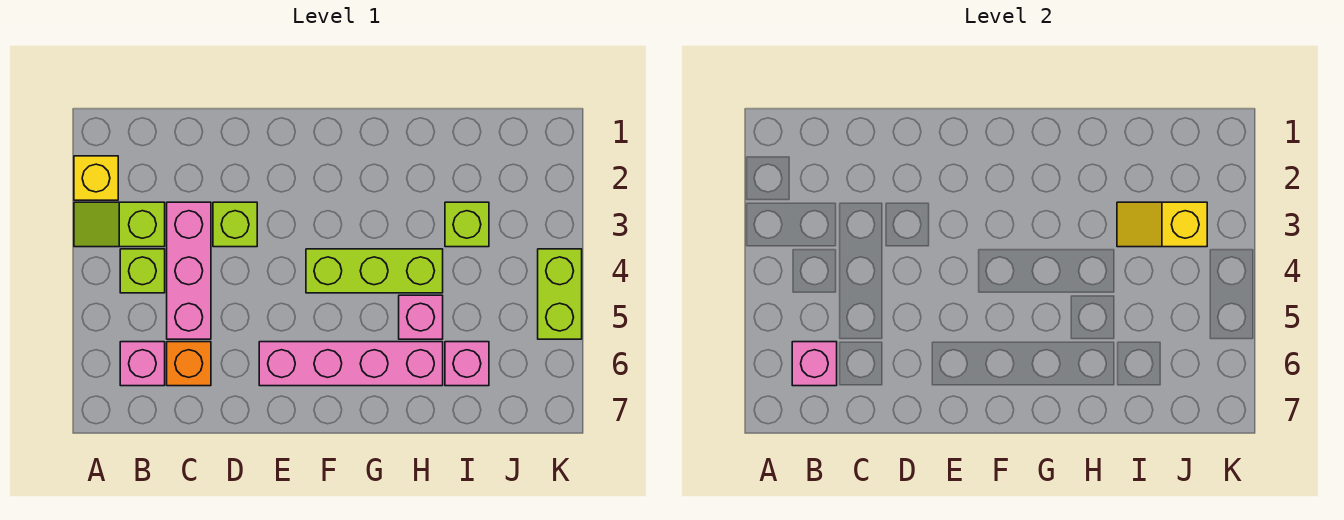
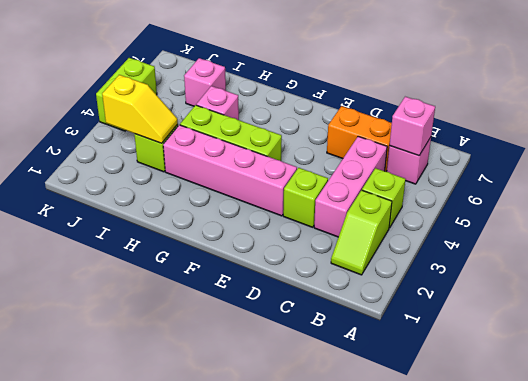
yellow brick A2 level 1 -> none
lime slope A3:B3 level 1 top B -> lime slope B2:B3 level 1 top 3
orange brick C6 level 1 -> orange brick C6:D6 level 1
pink brick E6:H6 level 1 -> pink brick E3:H3 level 1

